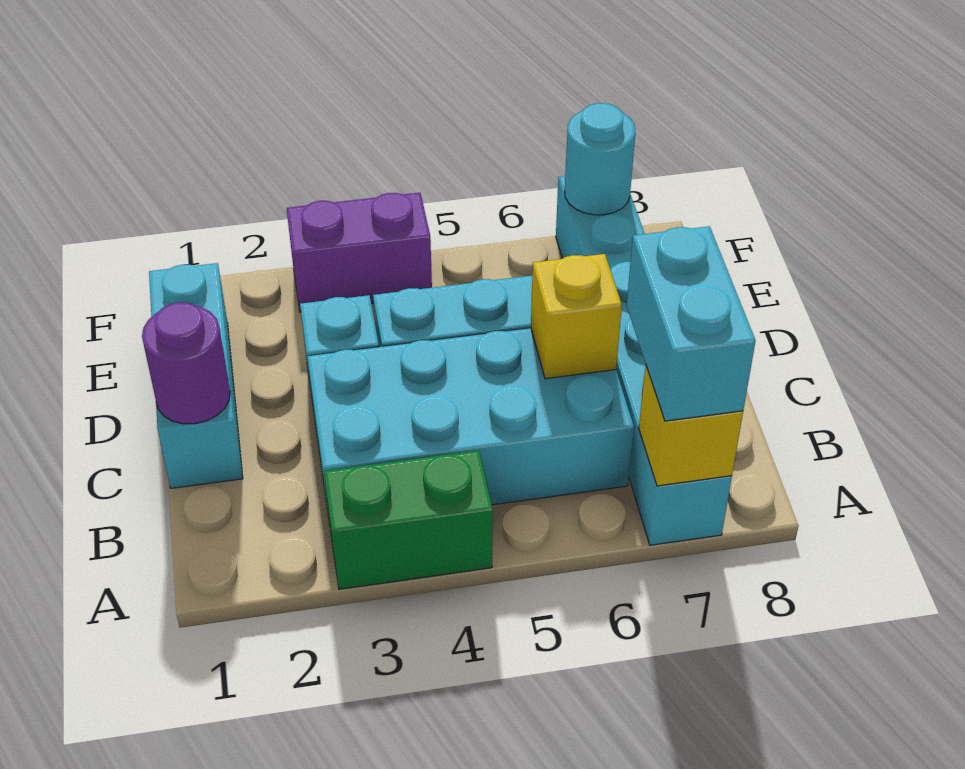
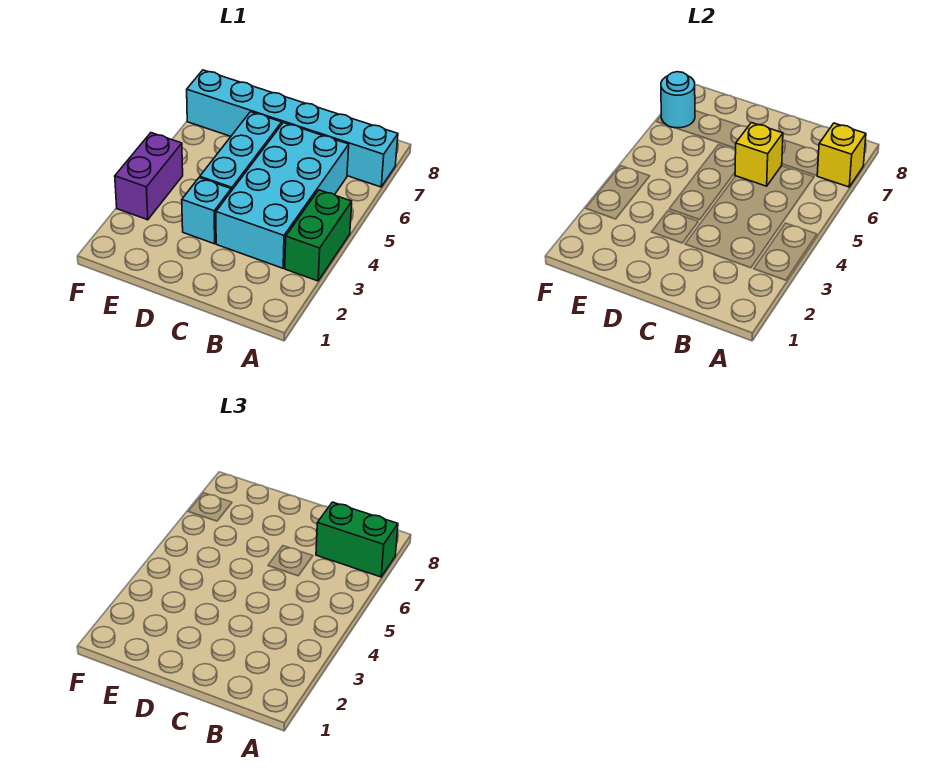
cyan brick A7:B7 level 3 -> green brick A7:B7 level 3
cyan brick C1:E1 level 1 -> none
purple round brick C1 level 2 -> none

